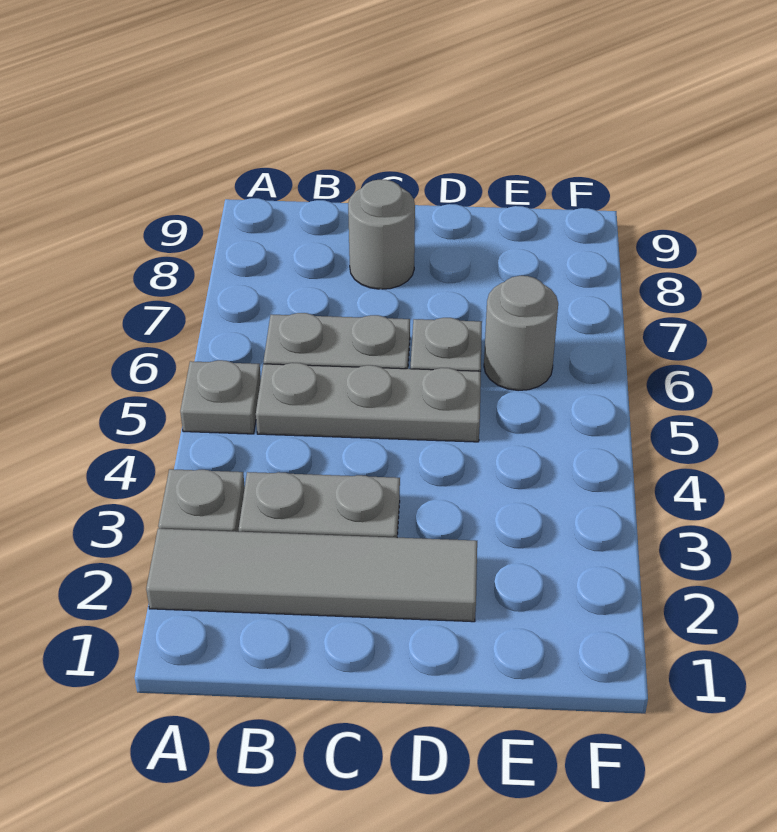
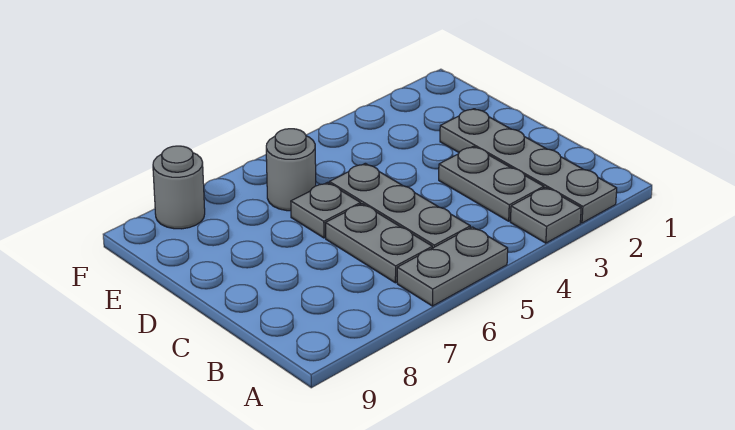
grey tile A2:D2 level 1 -> grey plate A2:D2 level 1
grey plate A5 level 1 -> grey plate A5:A6 level 1
grey round brick C8 level 1 -> grey round brick F8 level 1

